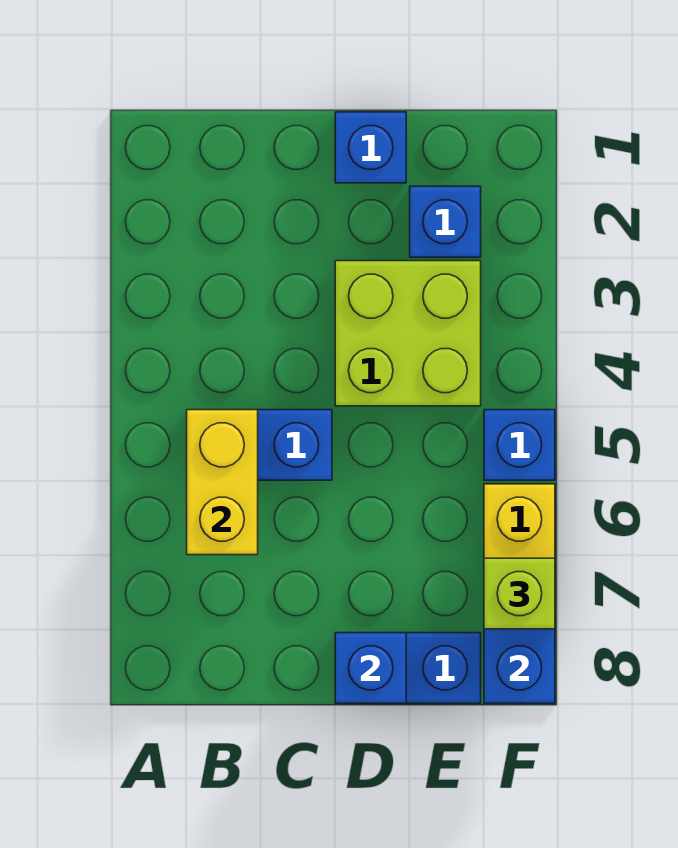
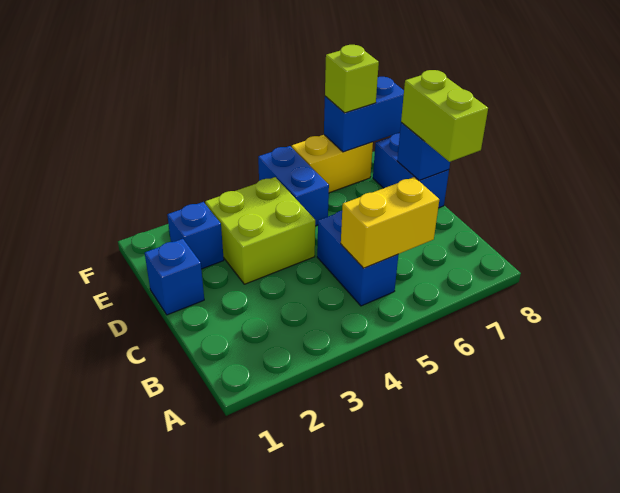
none -> lime brick C8:D8 level 3
blue brick F5 level 1 -> blue brick E5:F5 level 1

